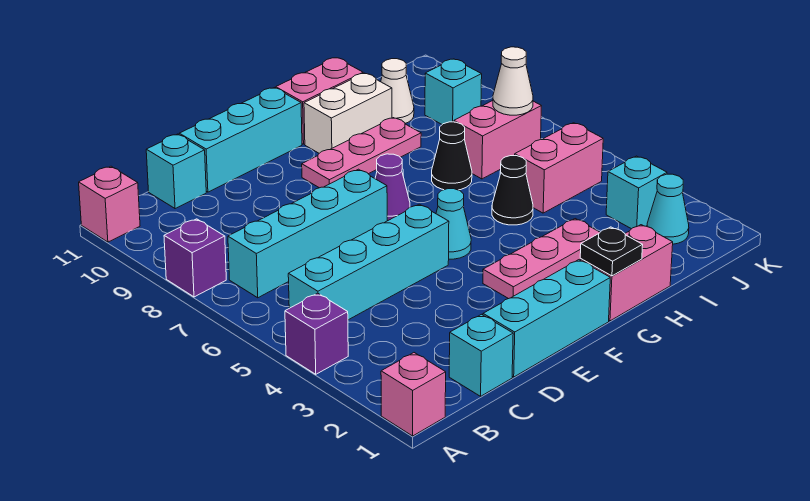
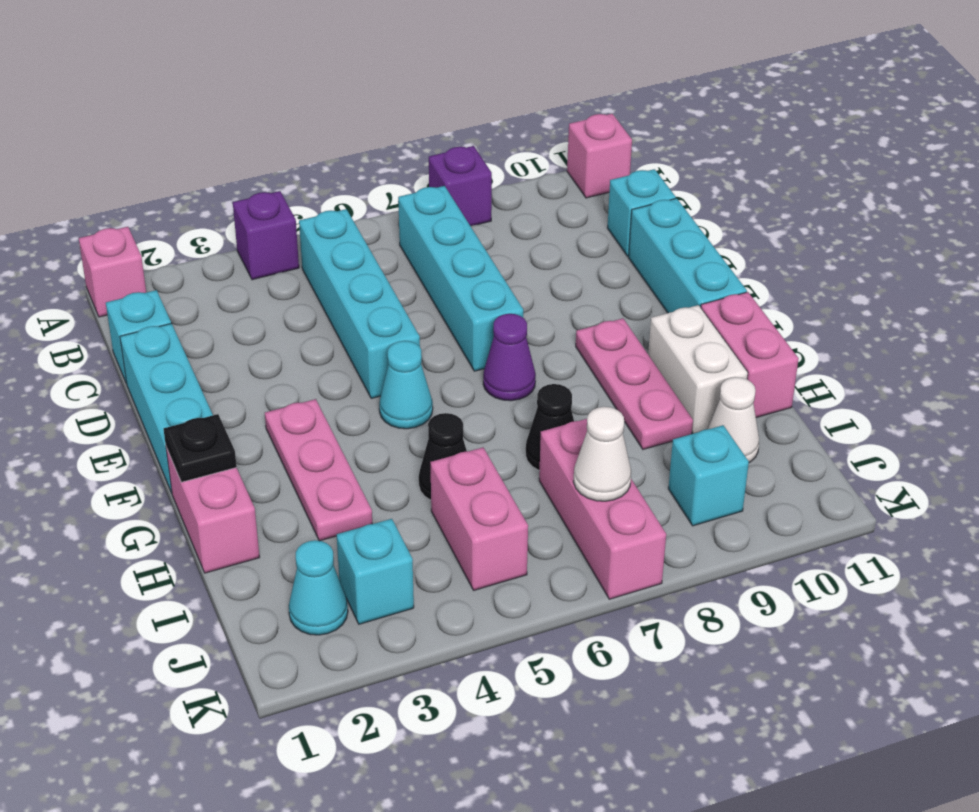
pink brick I7:J7 level 1 -> pink brick I7:K7 level 1

